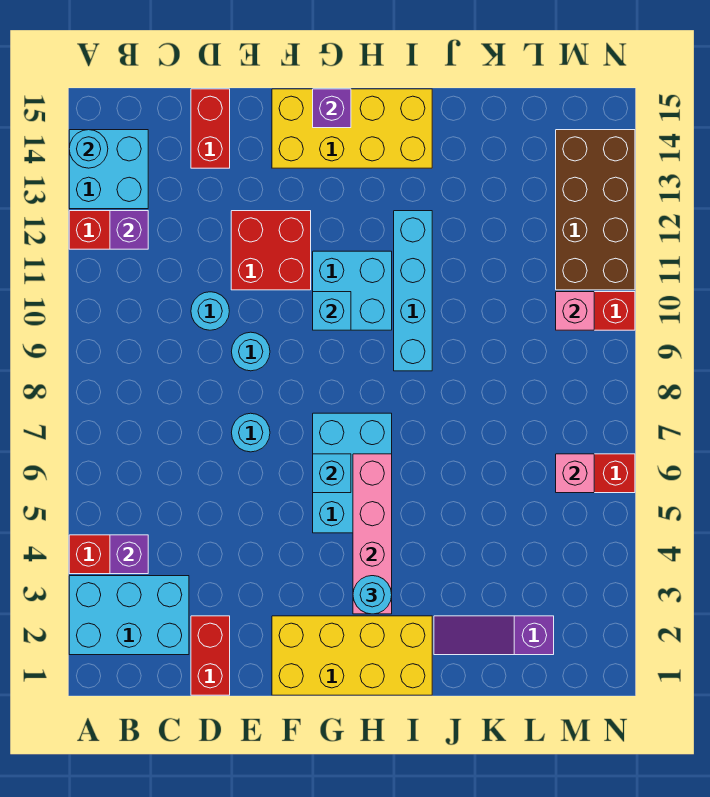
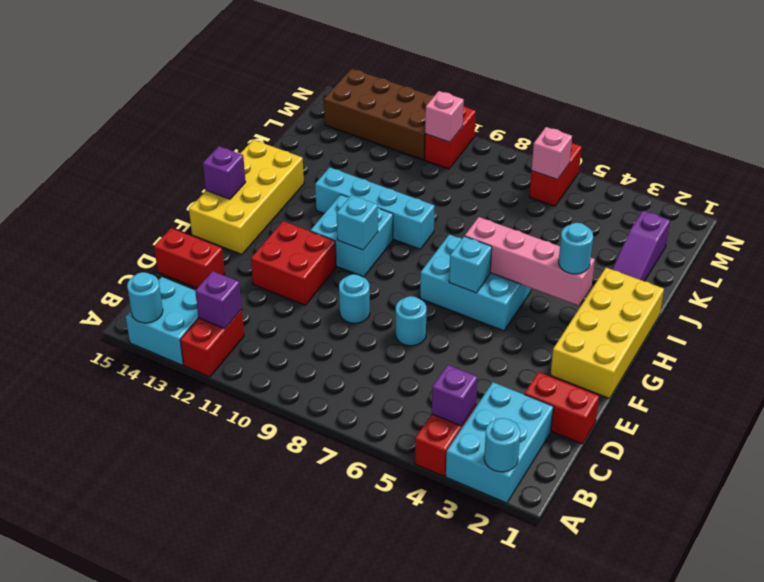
cyan round brick D10 level 1 -> cyan round brick A2 level 2

